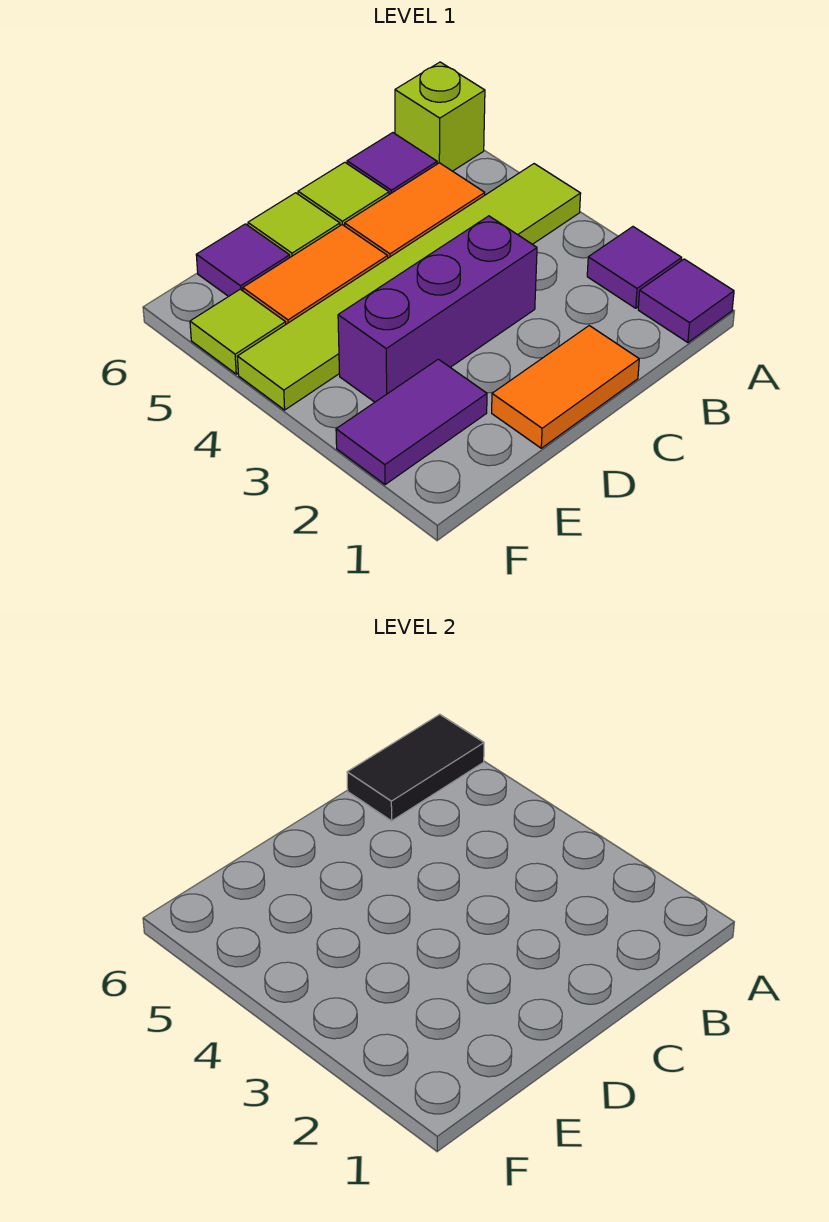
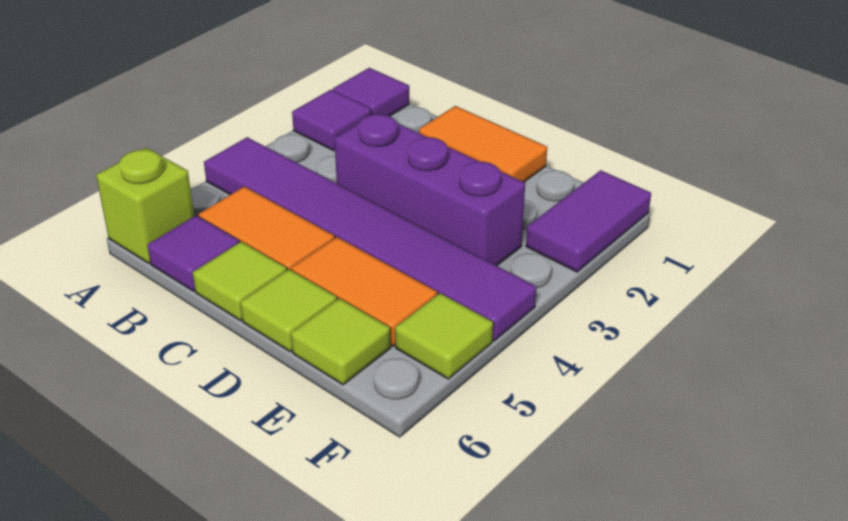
lime tile A4:F4 level 1 -> purple tile A4:F4 level 1
black tile A6:B6 level 2 -> none
purple tile E2:F2 level 1 -> purple tile F1:F2 level 1
purple tile E6 level 1 -> lime tile E6 level 1

